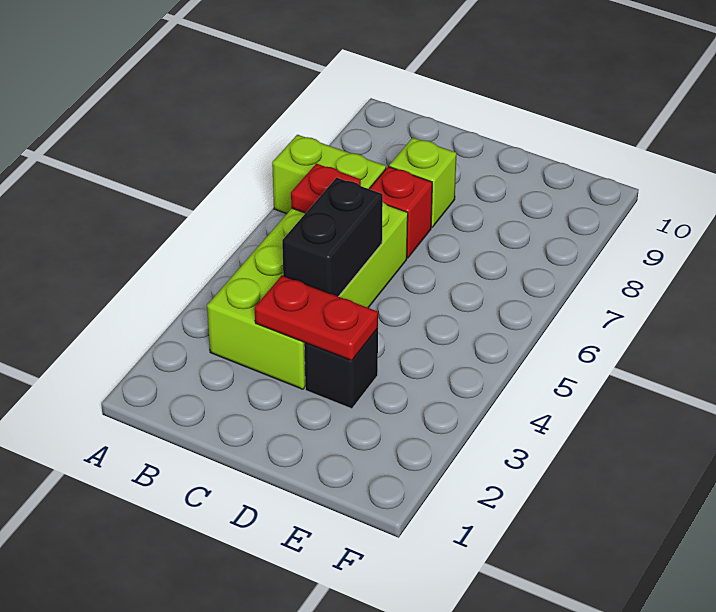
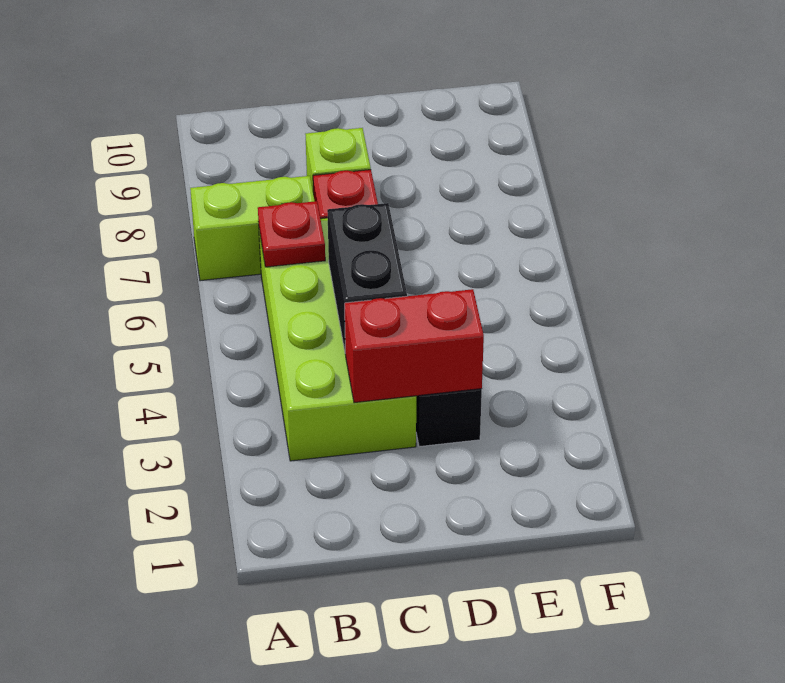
red plate C3:D3 level 2 -> red brick C3:D3 level 2

